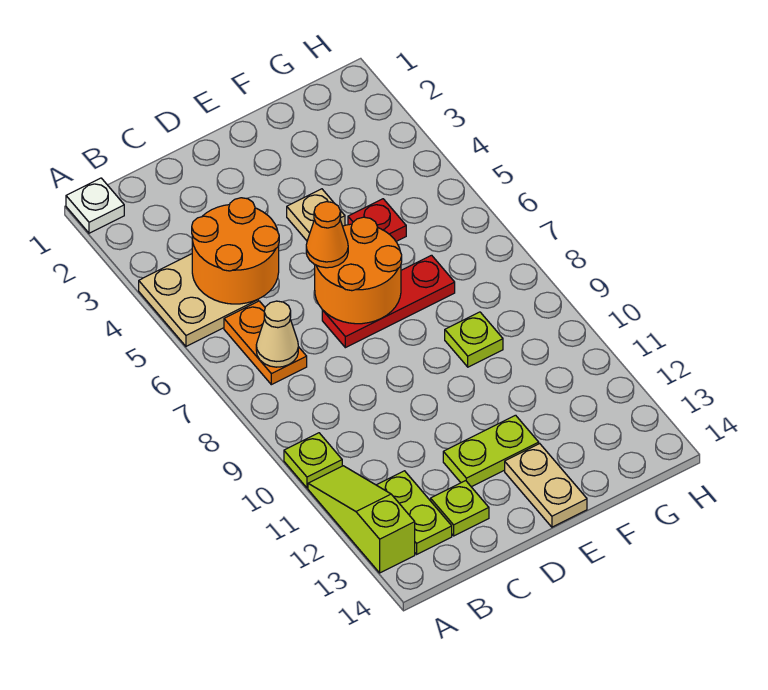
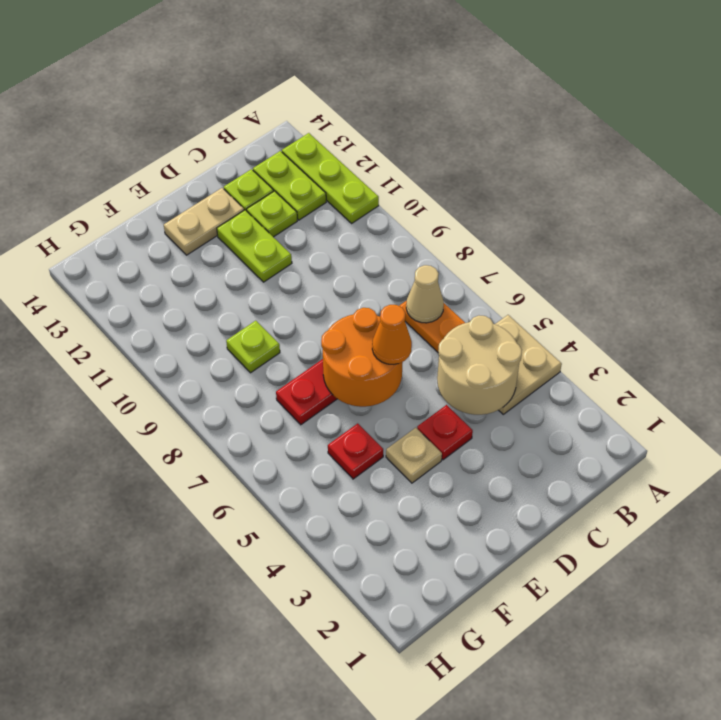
white plate A1 level 1 -> none
lime plate A10 level 1 -> lime plate C12 level 1
lime slope A11:A13 level 1 top 13 -> lime plate A11:A13 level 1
orange round brick B4:C5 level 2 -> tan round brick B4:C5 level 2
none -> red plate D4 level 1
lime plate D12:E12 level 1 -> lime plate D11:D12 level 1
tan plate E13:E14 level 1 -> tan plate D13:E13 level 1

